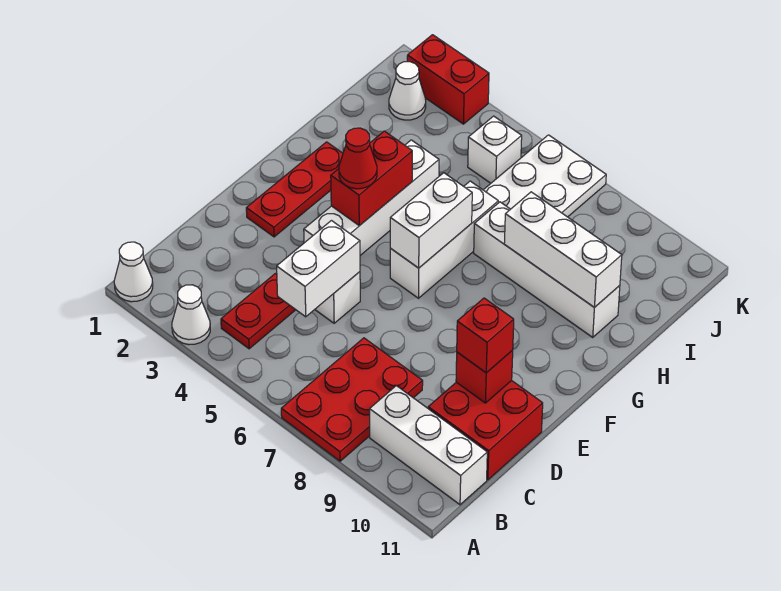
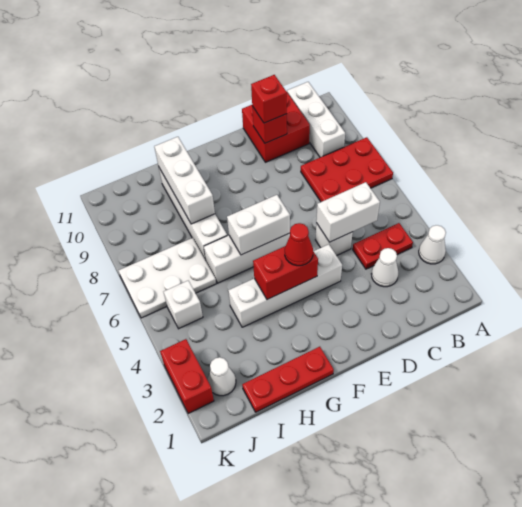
white cone A1 level 1 -> white cone C3 level 1
red plate E2:G2 level 1 -> red plate G1:I1 level 1

